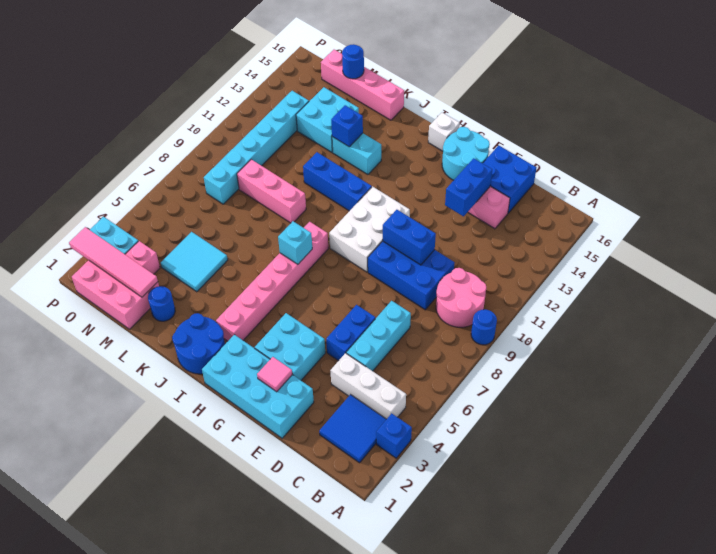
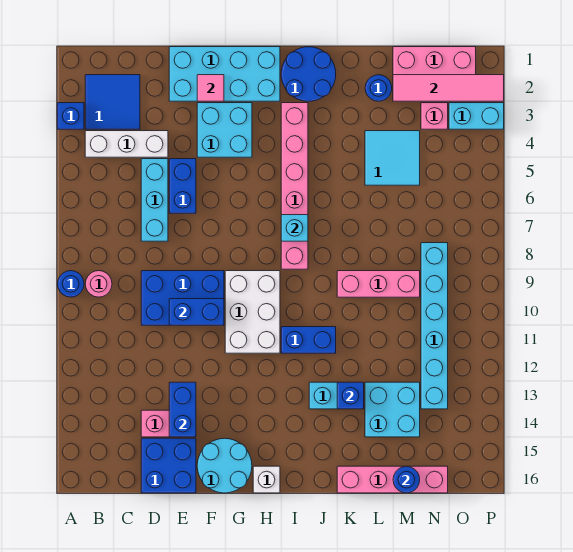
pink round brick B9:C10 level 1 -> pink round brick B9 level 1
blue brick I11:K11 level 1 -> blue brick I11:J11 level 1

